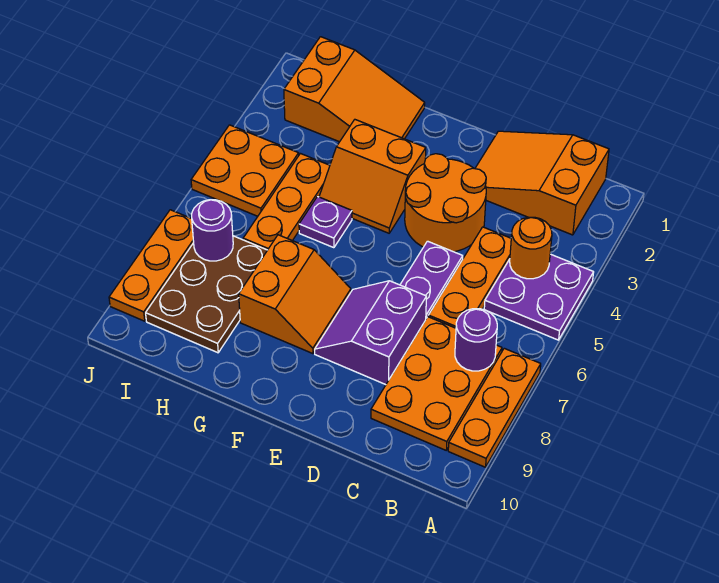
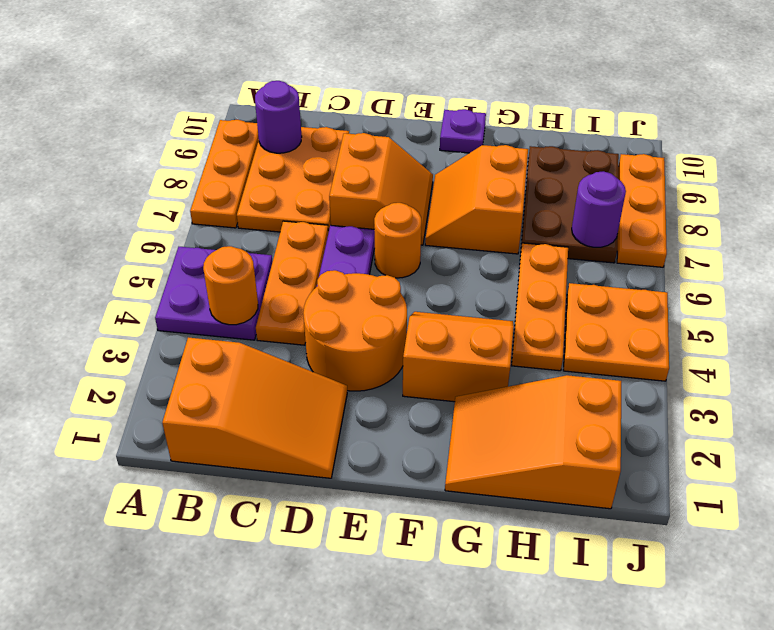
purple round brick B7 level 2 -> purple round brick B9 level 2
purple slope D7:E8 level 1 top D -> orange slope D7:E8 level 1 top D
none -> orange round brick E6 level 1
purple plate G5 level 1 -> purple plate F10 level 1

